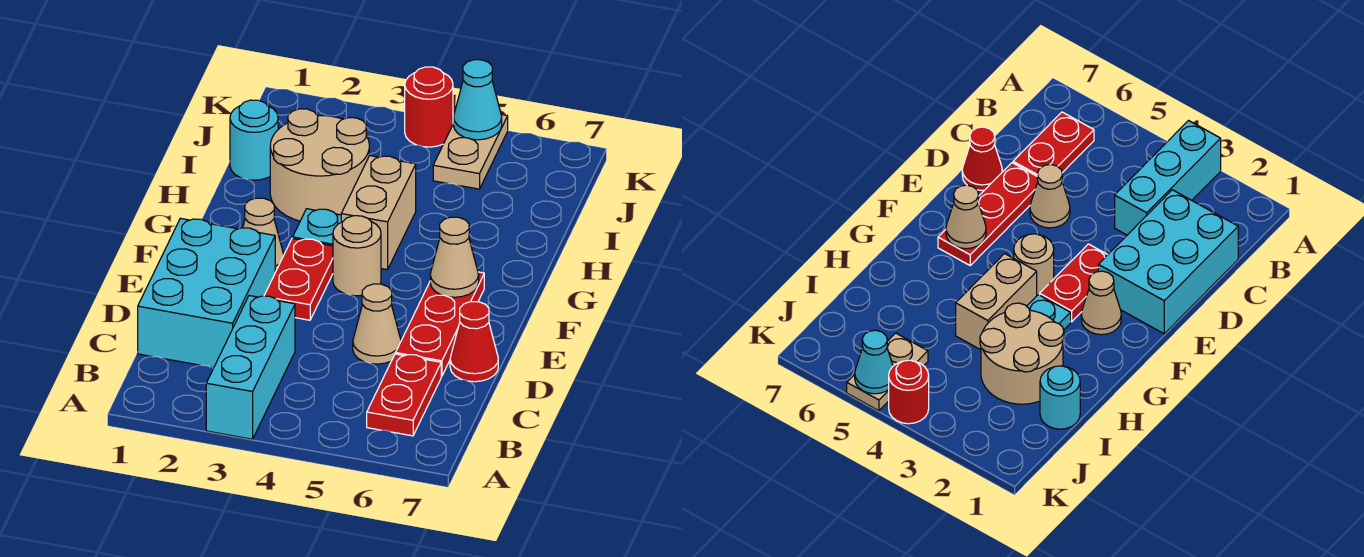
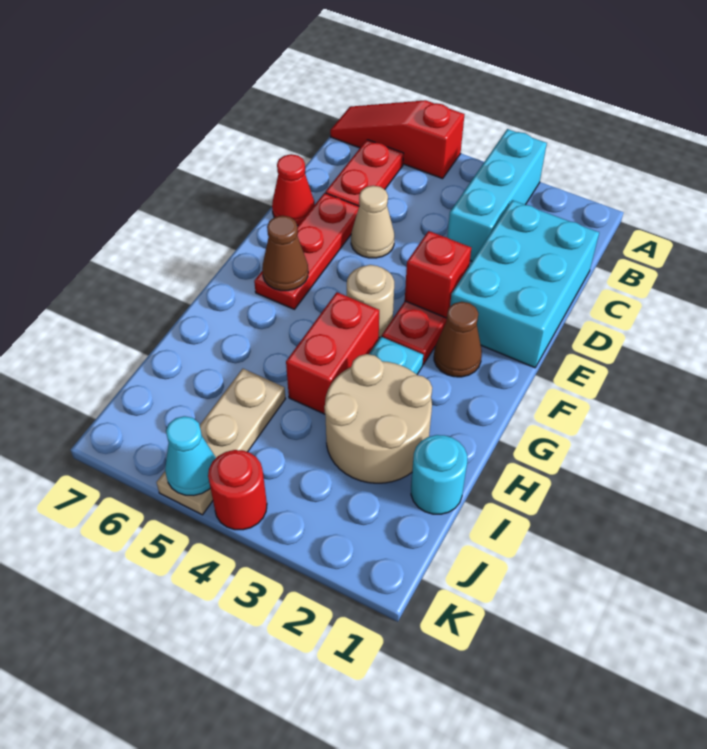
none -> red slope A5:A7 level 1 top 5
none -> red brick E3 level 2
tan cone F2 level 1 -> brown cone F2 level 1
tan cone F6 level 2 -> brown cone F6 level 2
tan brick G4:H4 level 1 -> red brick G4:H4 level 1
tan plate J5:K5 level 1 -> tan plate I5:K5 level 1

